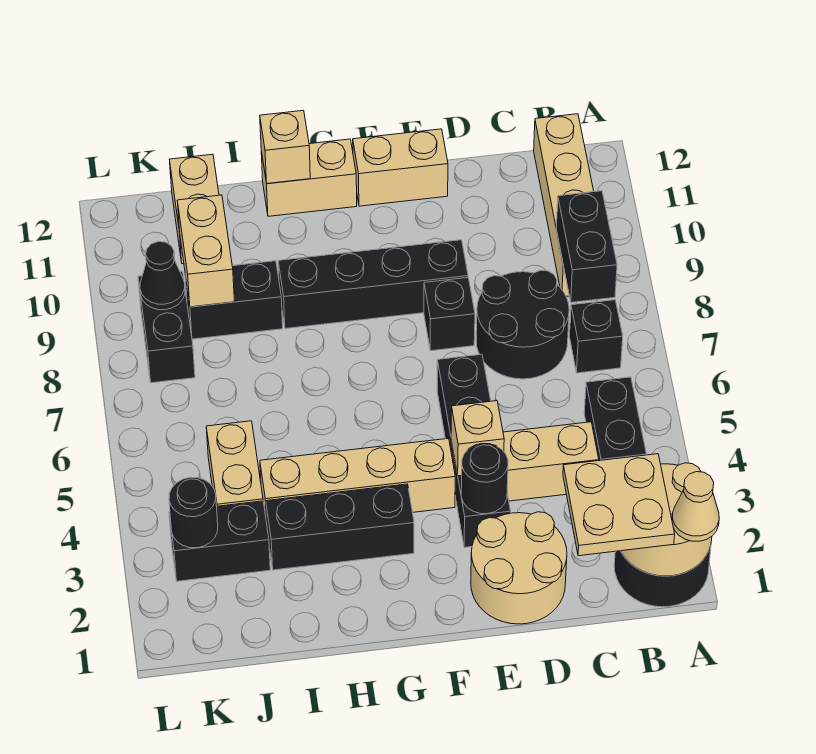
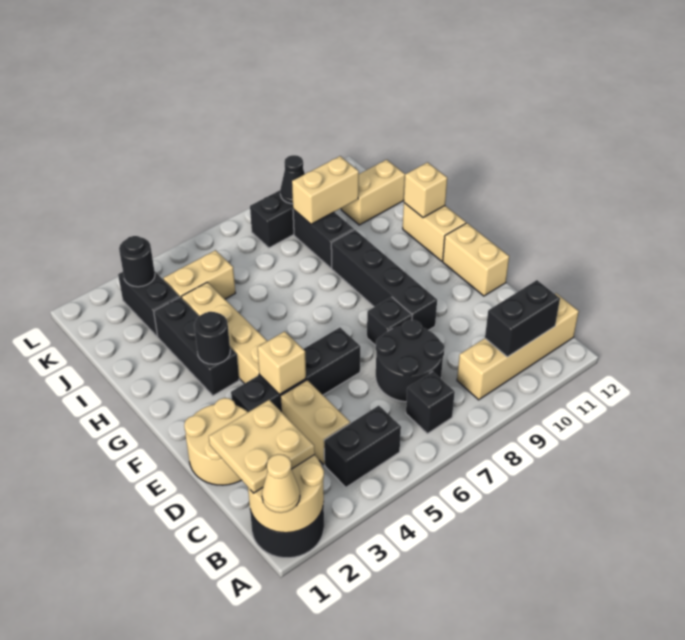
black brick B8:B9 level 2 -> black brick B10:B11 level 2
black round brick E3 level 2 -> black round brick G3 level 2

